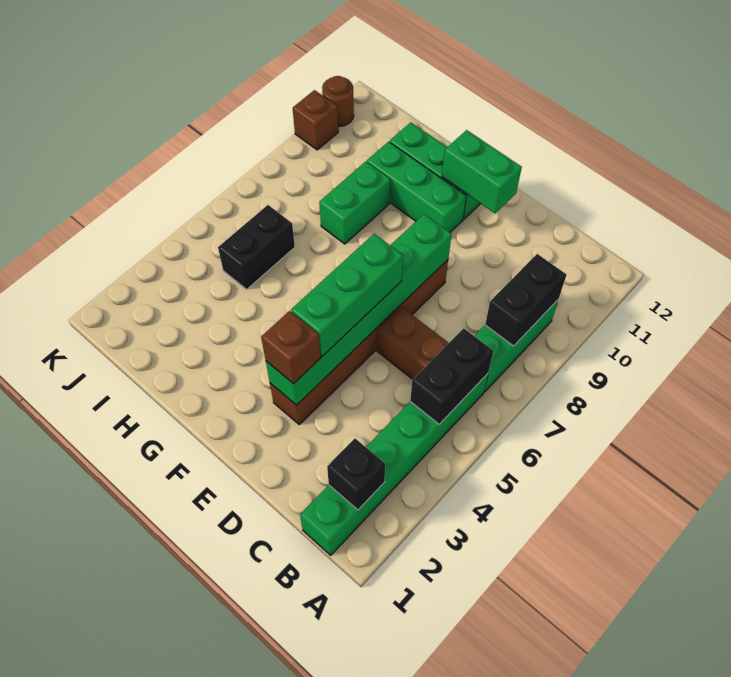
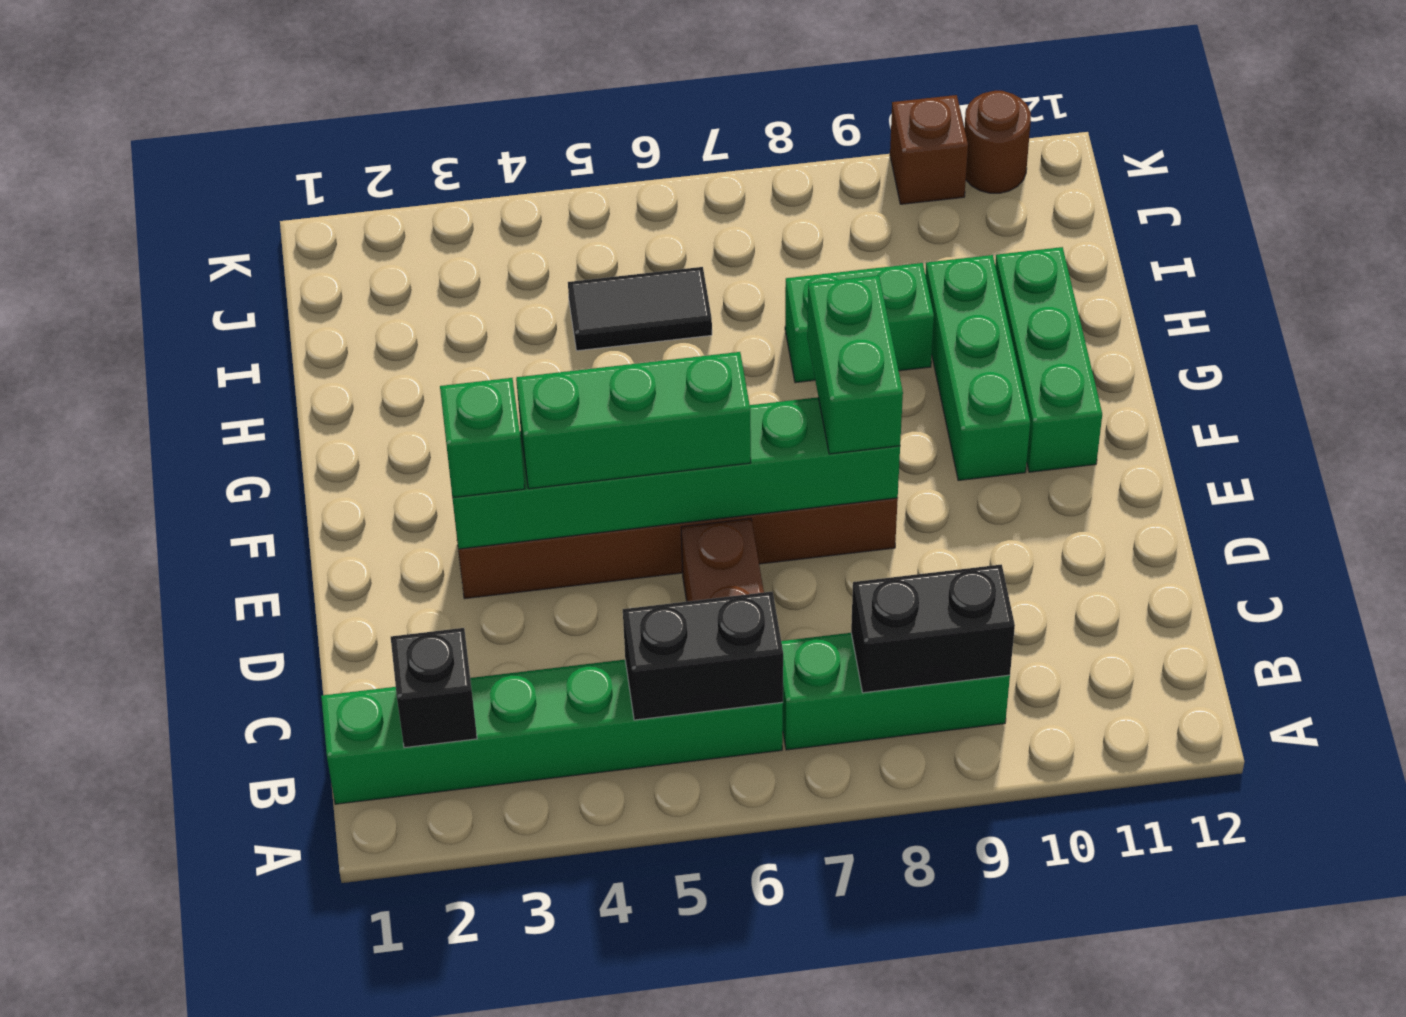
brown brick E3 level 3 -> green brick E3 level 3
green brick E11:F11 level 2 -> green brick E8:F8 level 3
black brick I5:I6 level 1 -> black tile I5:I6 level 1

